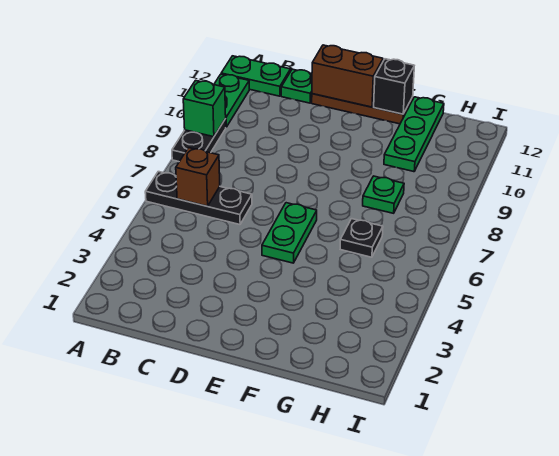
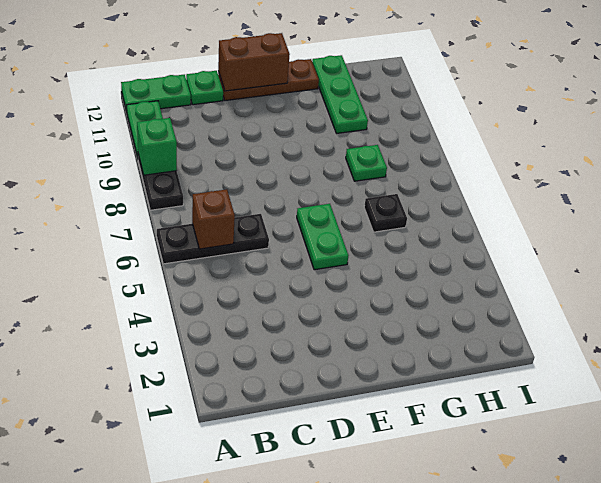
black brick F12 level 2 -> none

